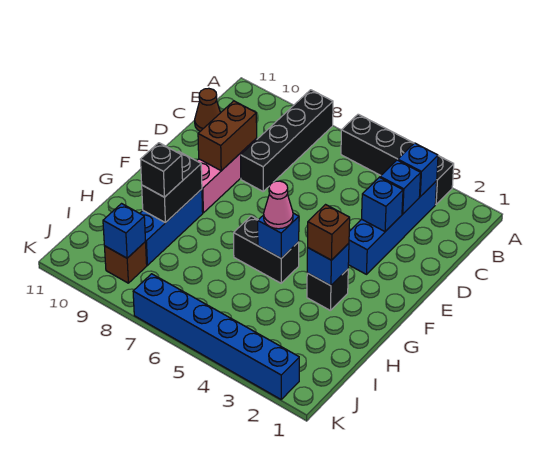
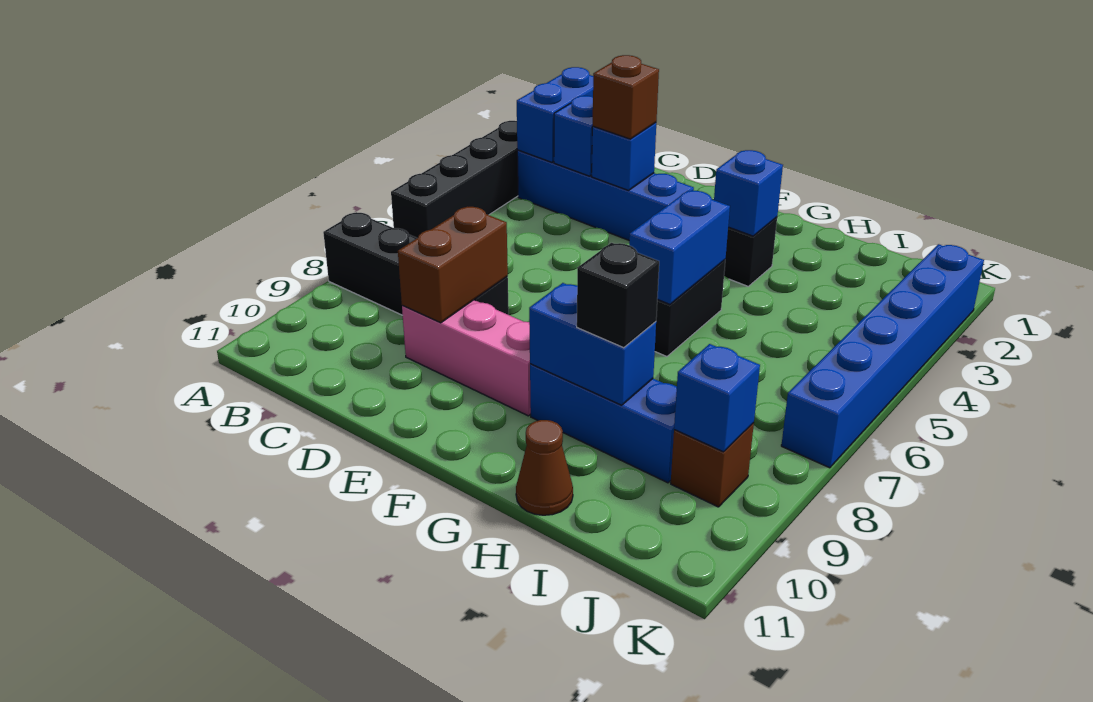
blue brick B3 level 2 -> blue brick B2:B3 level 2
brown cone C11 level 1 -> brown cone H11 level 1
brown brick D9:E9 level 2 -> brown brick D8:D9 level 2
brown brick G3 level 3 -> brown brick D3 level 3
blue brick G5 level 2 -> blue brick G5:G6 level 2
pink cone G5 level 3 -> none
black brick G9:H9 level 2 -> blue brick G9:H9 level 2

